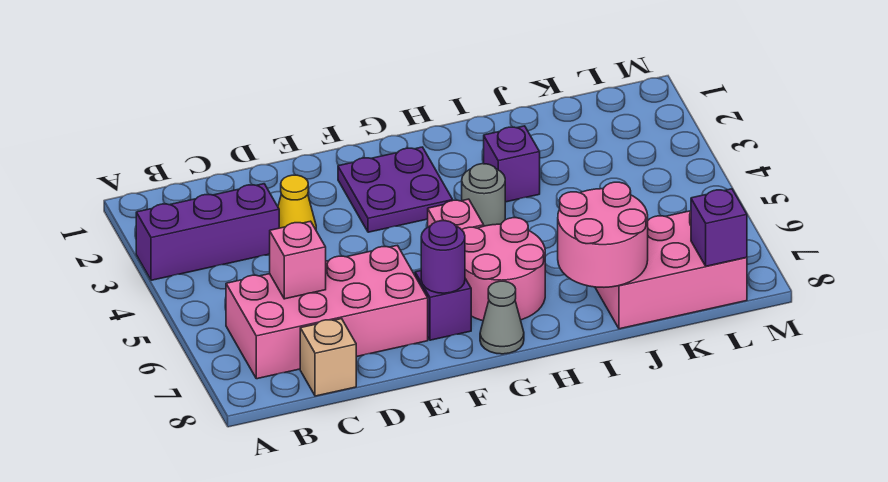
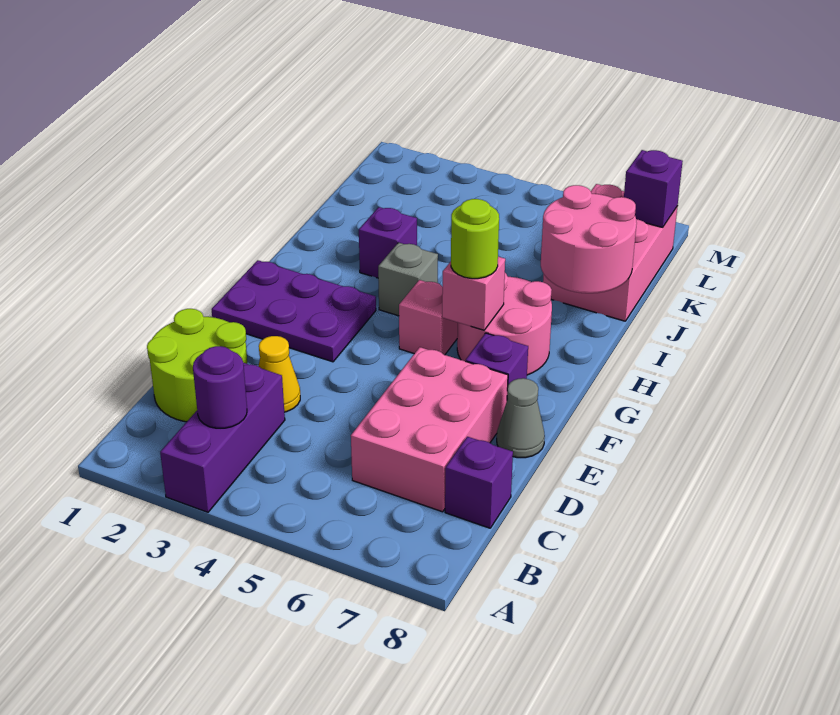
pink brick B6:E7 level 1 -> pink brick C6:E7 level 1
none -> lime round brick C1:D2 level 1
pink brick C6 level 2 -> pink brick G6 level 2
tan brick C8 level 1 -> purple brick C8 level 1
purple plate F2:G3 level 1 -> purple plate F1:G3 level 1
purple round brick F7 level 2 -> purple round brick B3 level 2
none -> lime round brick G6 level 3
grey cone G8 level 1 -> grey cone E8 level 1
grey round brick H4 level 1 -> grey brick H4 level 1

